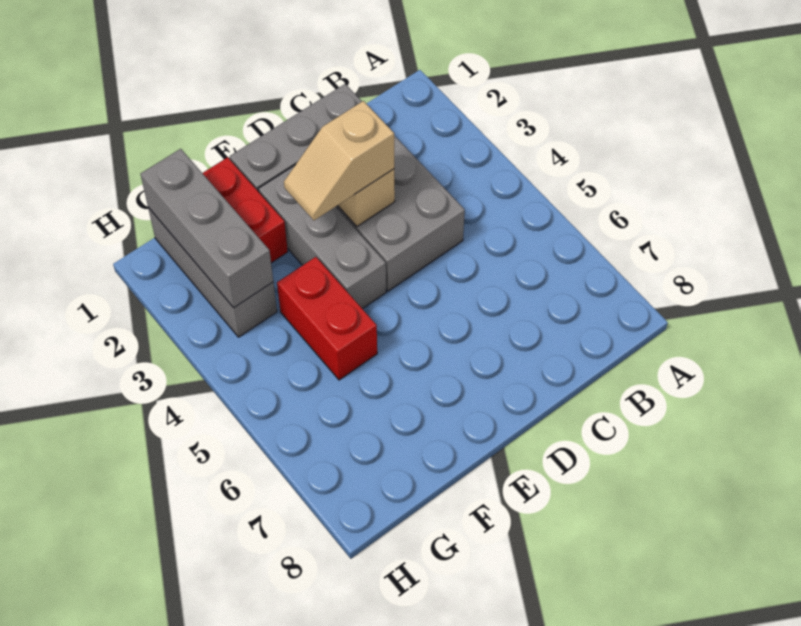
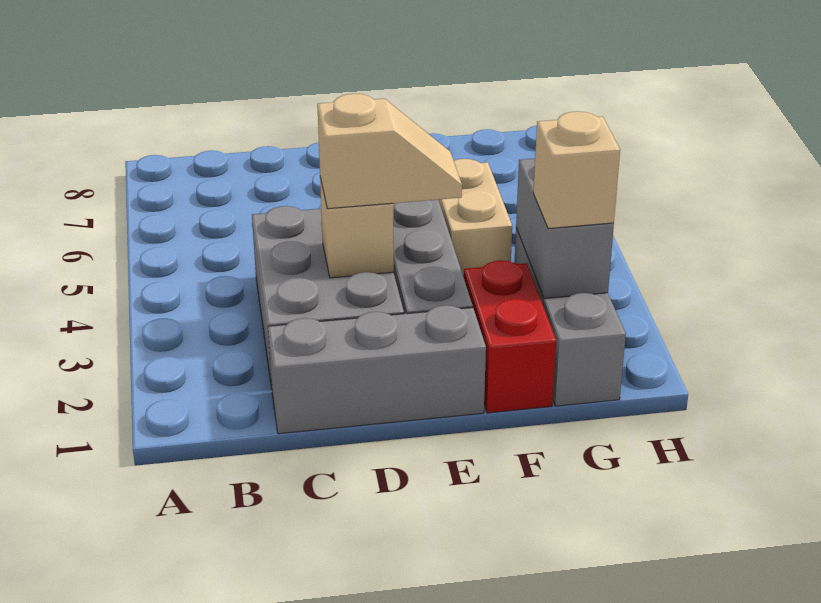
red brick F4:F5 level 1 -> tan brick F4:F5 level 1
grey brick G1:G3 level 2 -> grey brick G2:G3 level 2
none -> tan brick G2 level 3

